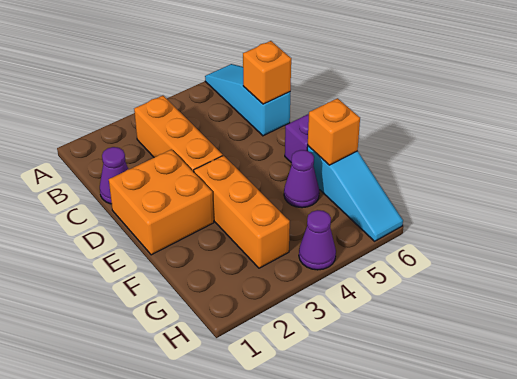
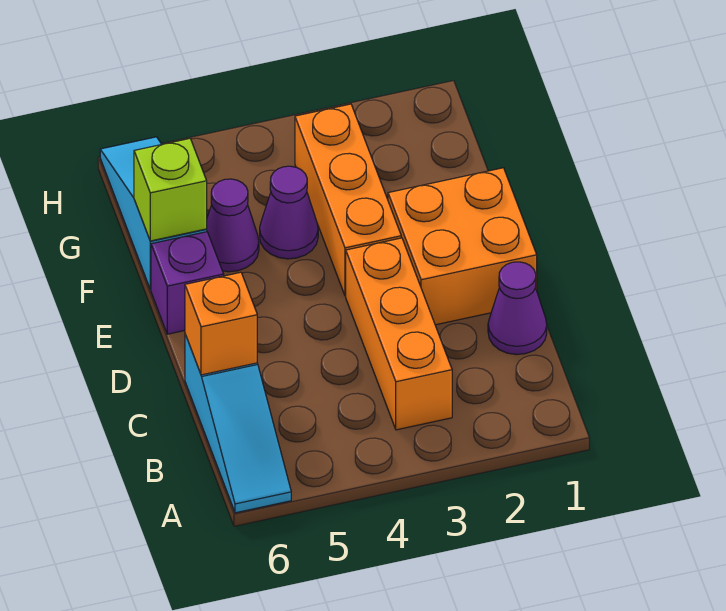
orange brick F6 level 2 -> lime brick F6 level 2
purple cone H4 level 1 -> purple cone F4 level 1

